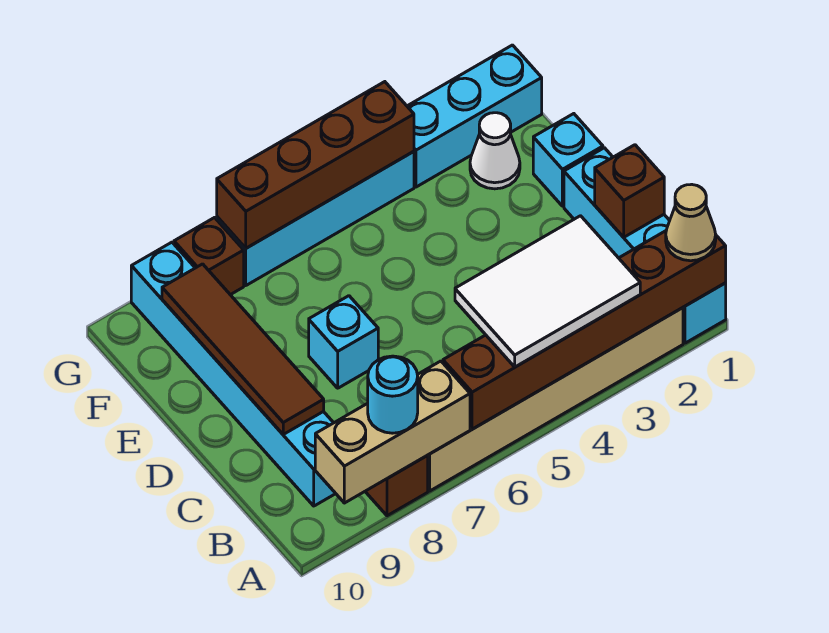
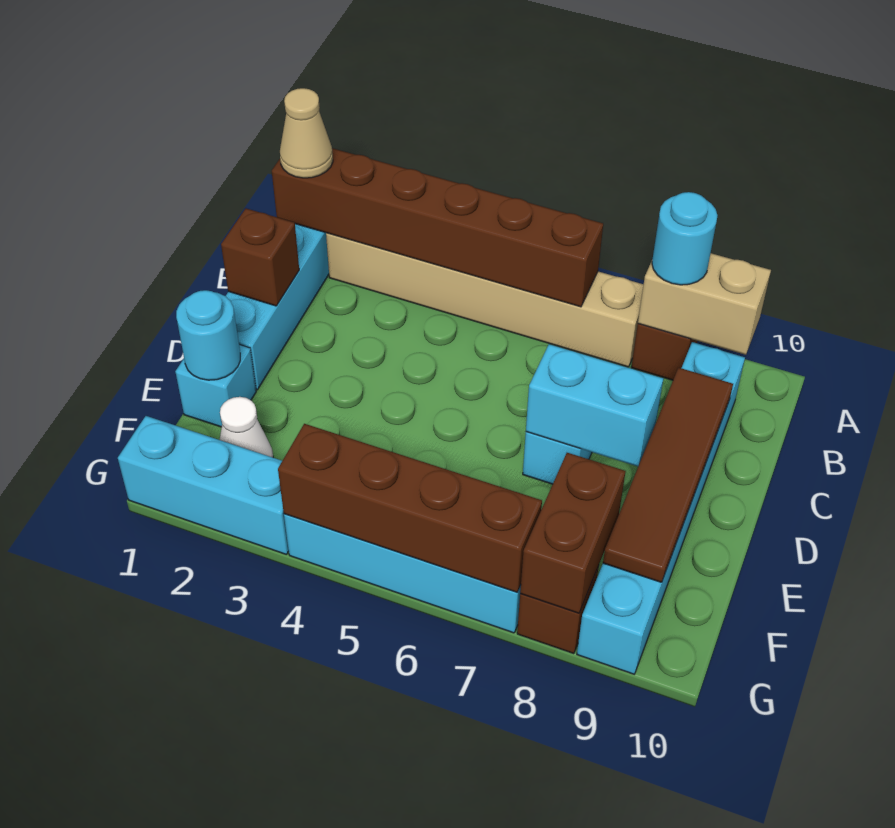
white tile A3:B5 level 3 -> none
tan brick A7:A9 level 2 -> tan brick A8:A9 level 2
none -> cyan brick D7:D8 level 2
none -> cyan round brick E1 level 2
none -> brown brick F8:G8 level 2

